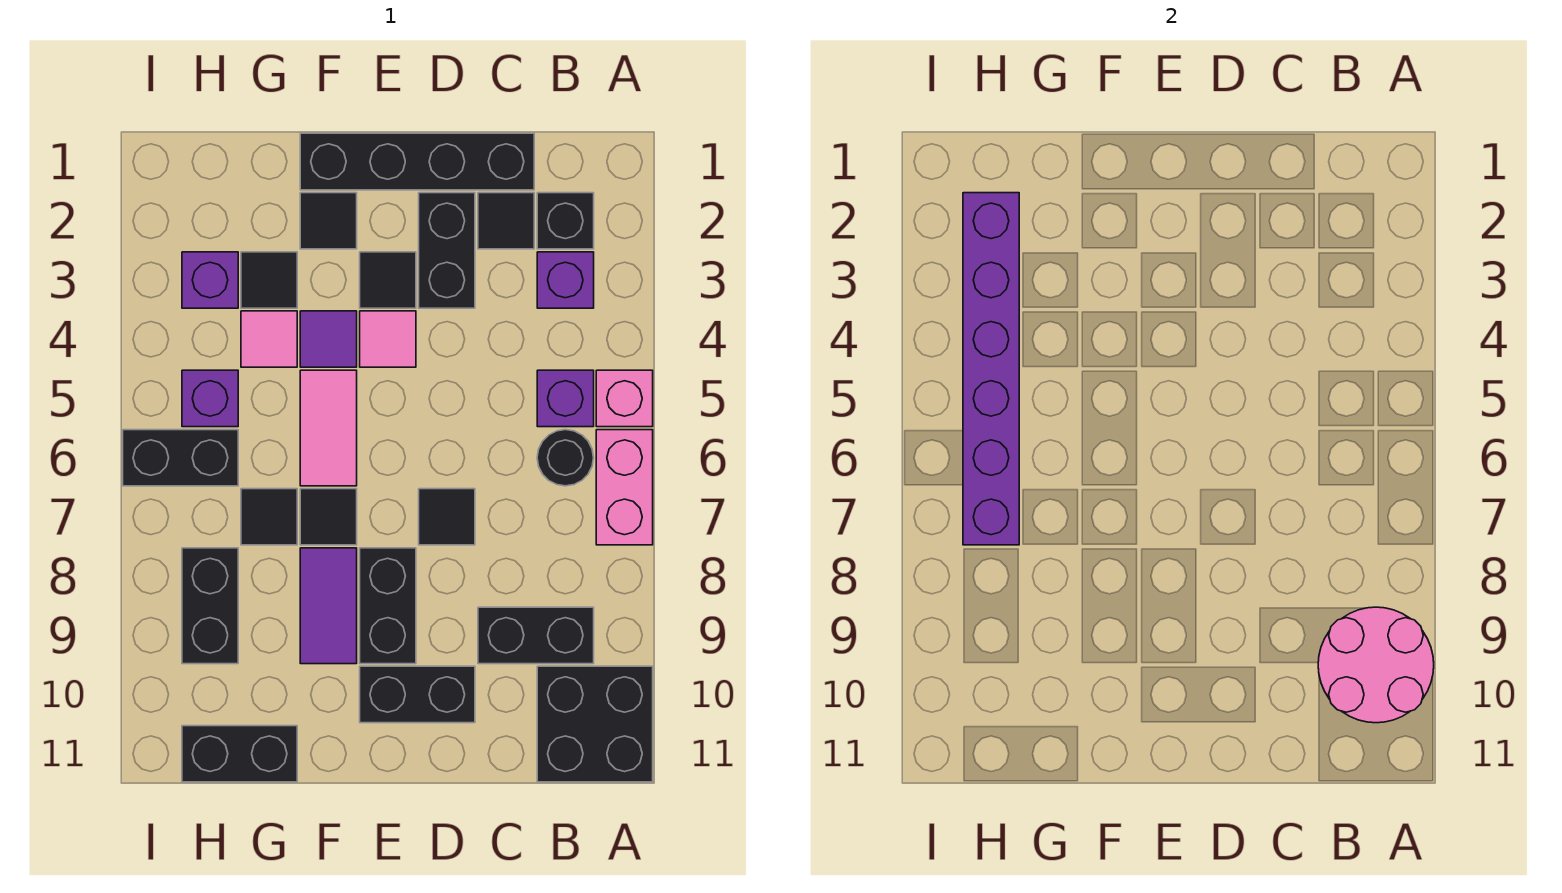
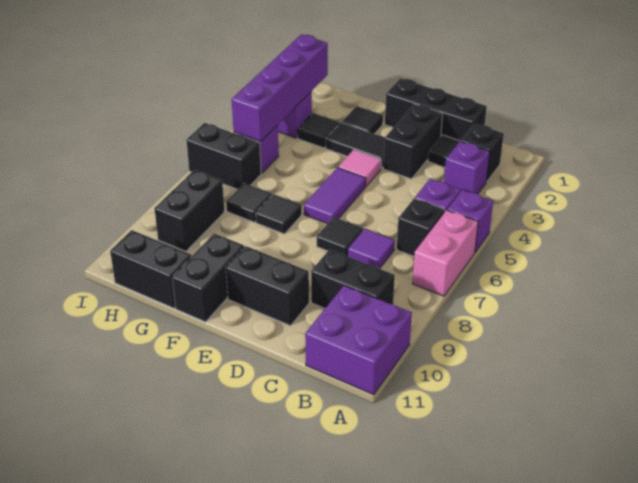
pink brick A5 level 1 -> purple brick A5 level 1
pink round brick A9:B10 level 2 -> none
black brick A10:B11 level 1 -> purple brick A10:B11 level 1
black round brick B6 level 1 -> black brick B6 level 1
black brick C1:F1 level 1 -> black brick C1:E1 level 1
black tile E3 level 1 -> black tile E3:F3 level 1
black brick E8:E9 level 1 -> black brick F10:F11 level 1
purple tile F4 level 1 -> purple tile C7 level 1
pink tile F5:F6 level 1 -> none
purple tile F8:F9 level 1 -> purple tile E5:E6 level 1
pink tile G4 level 1 -> none
purple brick H2:H7 level 2 -> purple brick H2:H5 level 2

